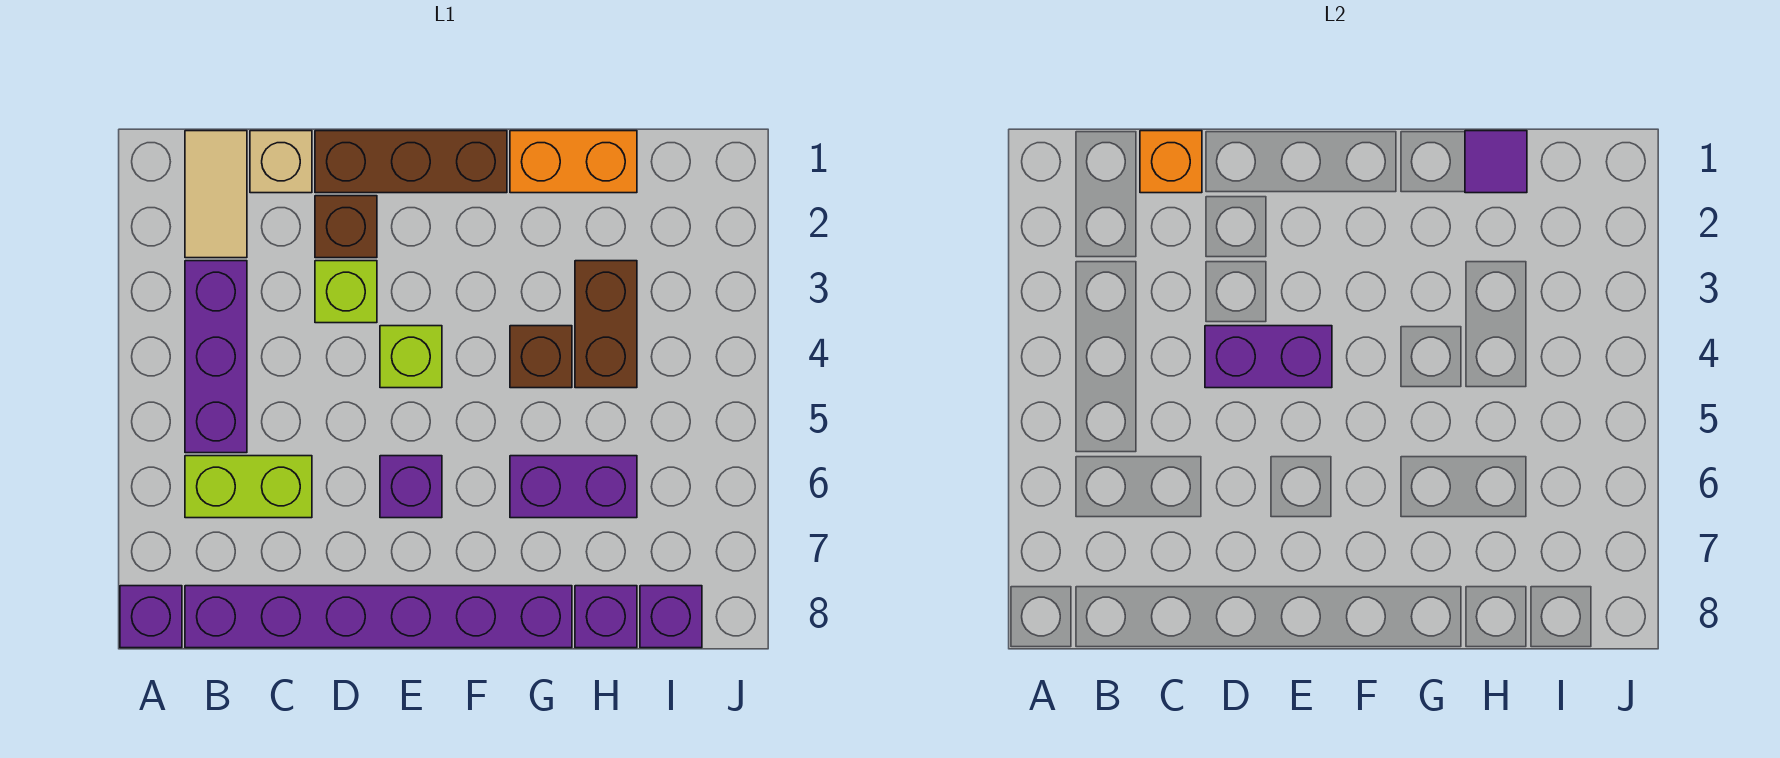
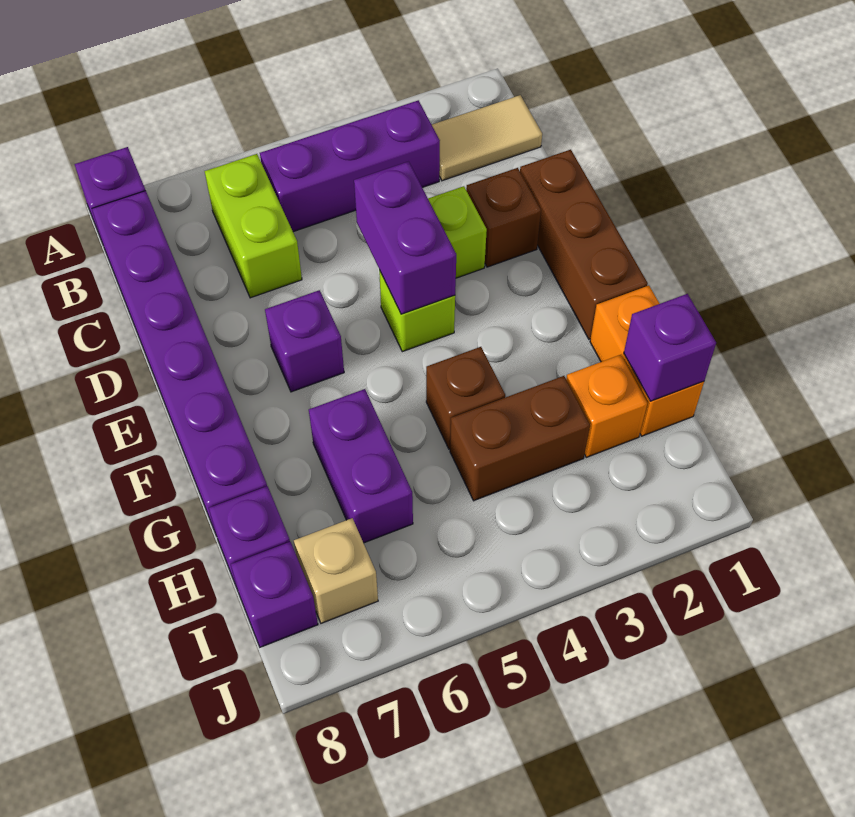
tan brick C1 level 1 -> tan brick I7 level 1
orange brick C1 level 2 -> orange brick H2 level 1
purple tile H1 level 2 -> purple brick H1 level 2

